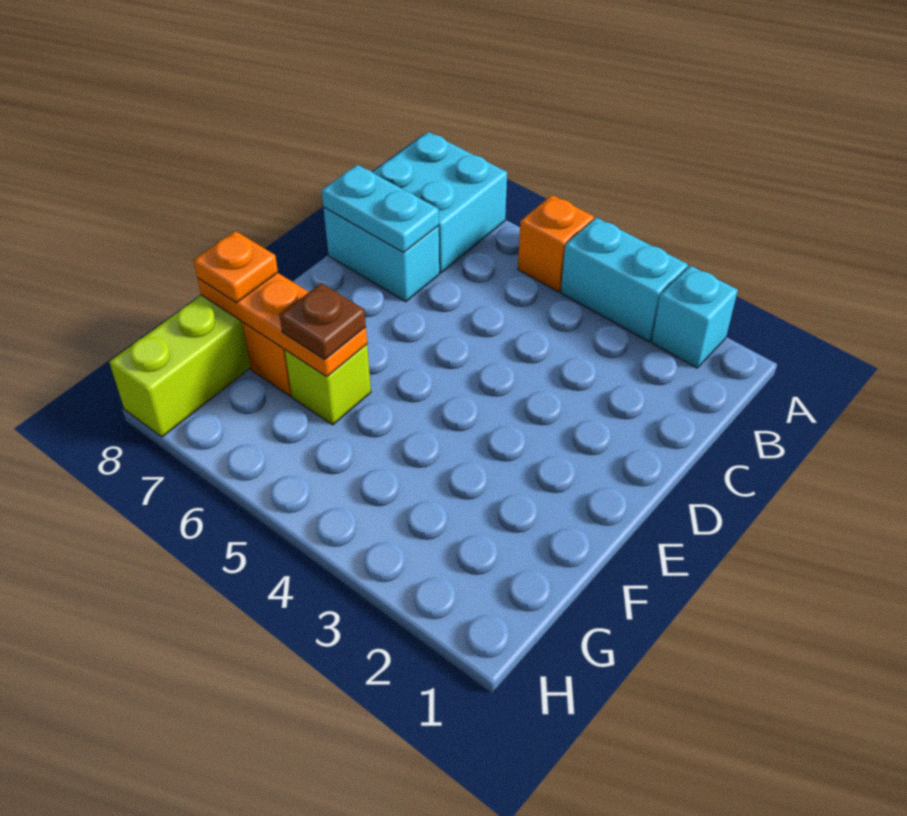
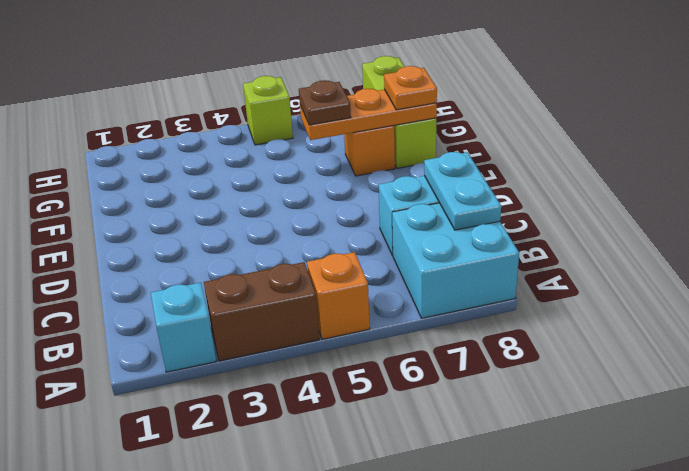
cyan brick A3:A4 level 1 -> brown brick A3:A4 level 1
cyan plate C7:C8 level 2 -> cyan plate B8:C8 level 2
lime brick F6 level 1 -> lime brick H5 level 1

